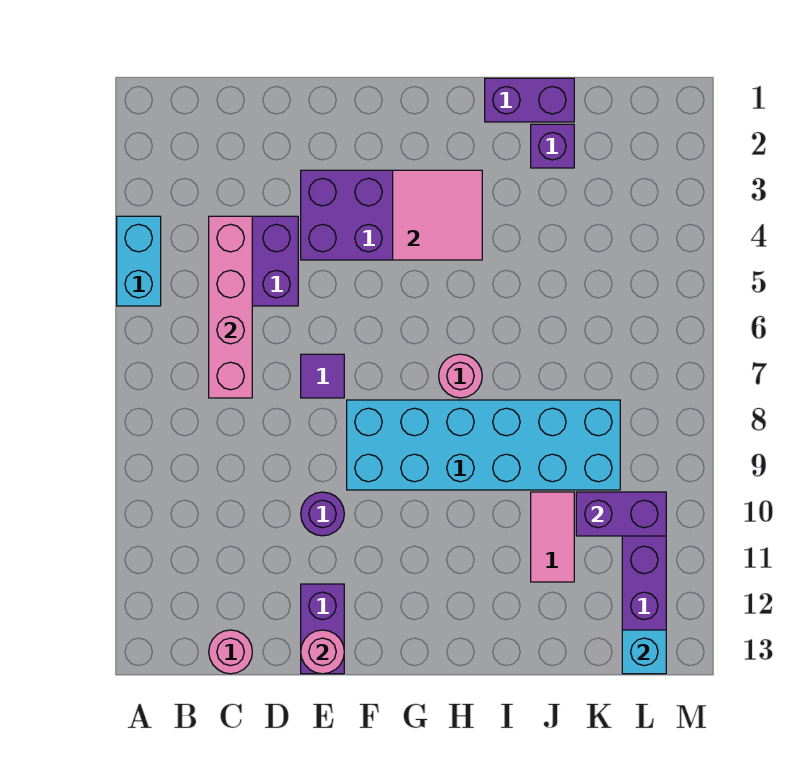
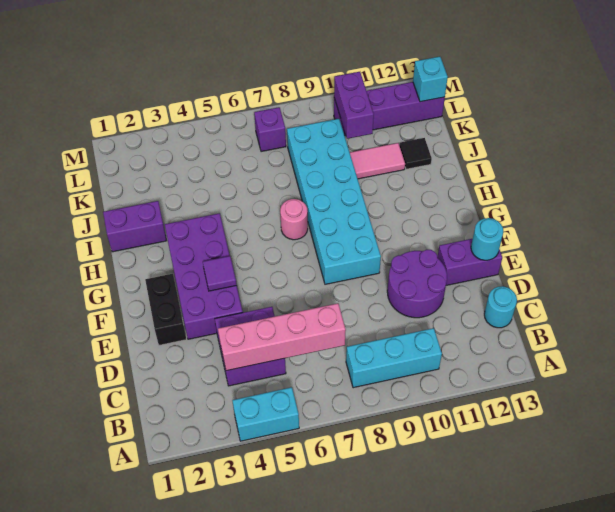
none -> cyan brick B8:B10 level 1
pink round brick C13 level 1 -> cyan round brick C13 level 1
none -> black brick E2:F2 level 1
purple tile E7 level 1 -> purple tile F4 level 2
purple round brick E10 level 1 -> purple round brick D10:E11 level 1
pink round brick E13 level 2 -> cyan round brick E13 level 2
pink tile G3:H4 level 2 -> none
purple brick I1:J1 level 1 -> purple brick I1:I2 level 1
purple brick J2 level 1 -> purple brick L7 level 1
none -> black tile J12 level 1

